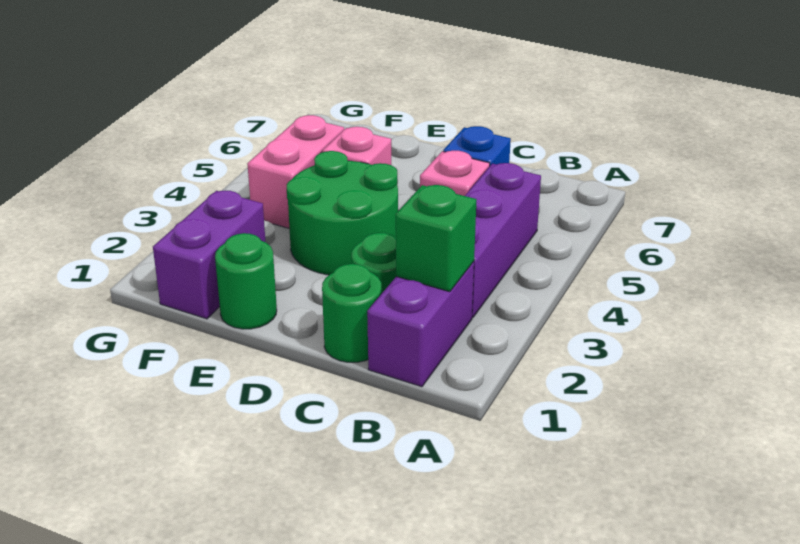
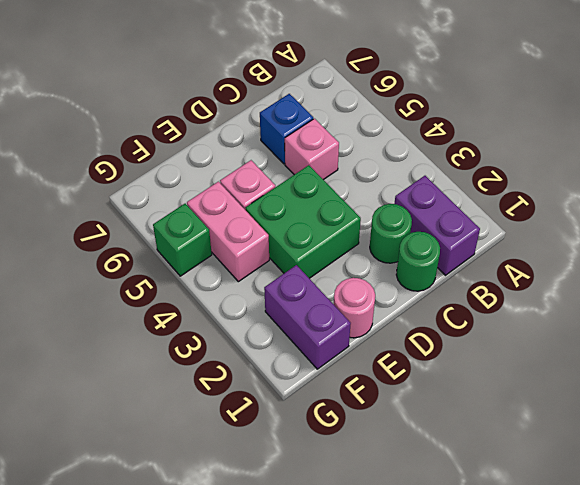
green brick B2 level 2 -> green brick G5 level 1
purple brick B3:B5 level 1 -> none
green round brick D3:E4 level 1 -> green brick D3:E4 level 1
green round brick E1 level 1 -> pink round brick E1 level 1

